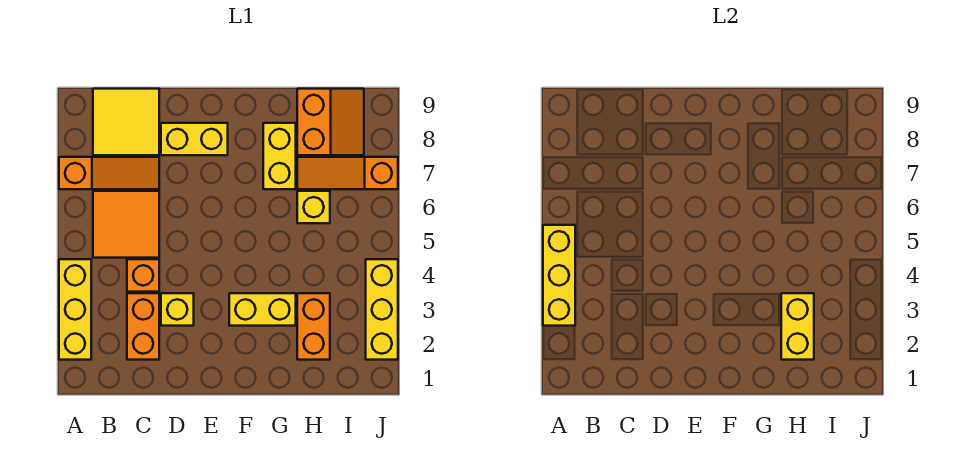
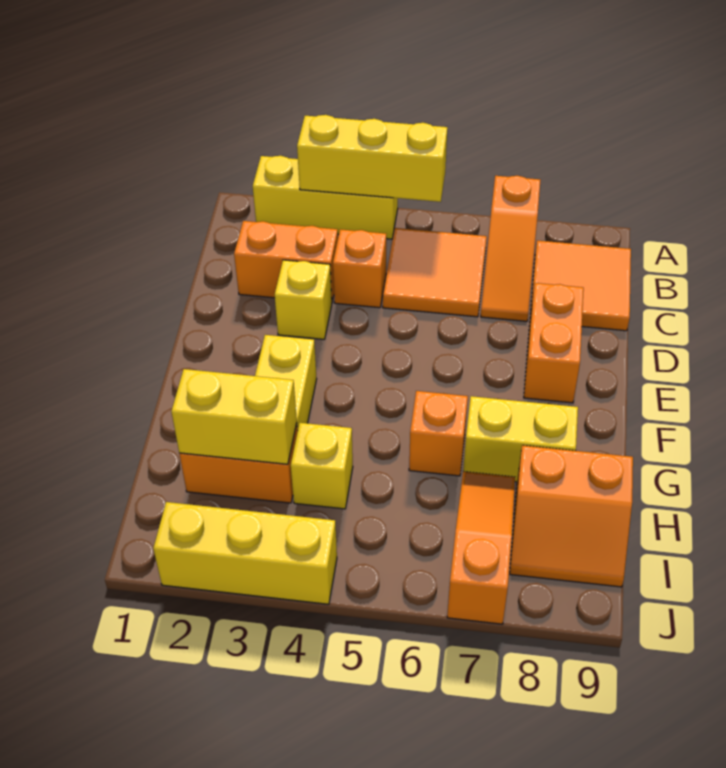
yellow tile B8:C9 level 1 -> orange tile B8:C9 level 1
yellow brick D8:E8 level 1 -> orange brick D8:E8 level 1
none -> orange brick G6 level 1
yellow brick H6 level 1 -> yellow brick H4 level 1

